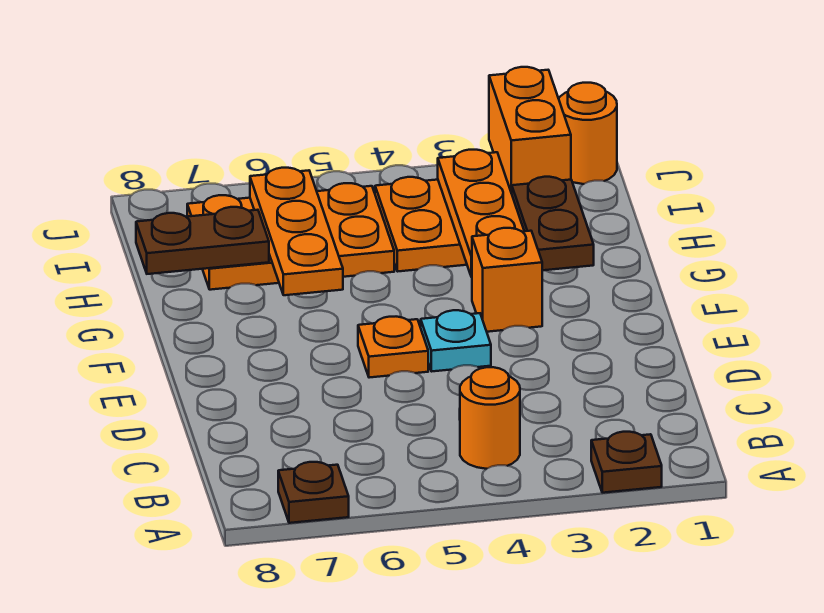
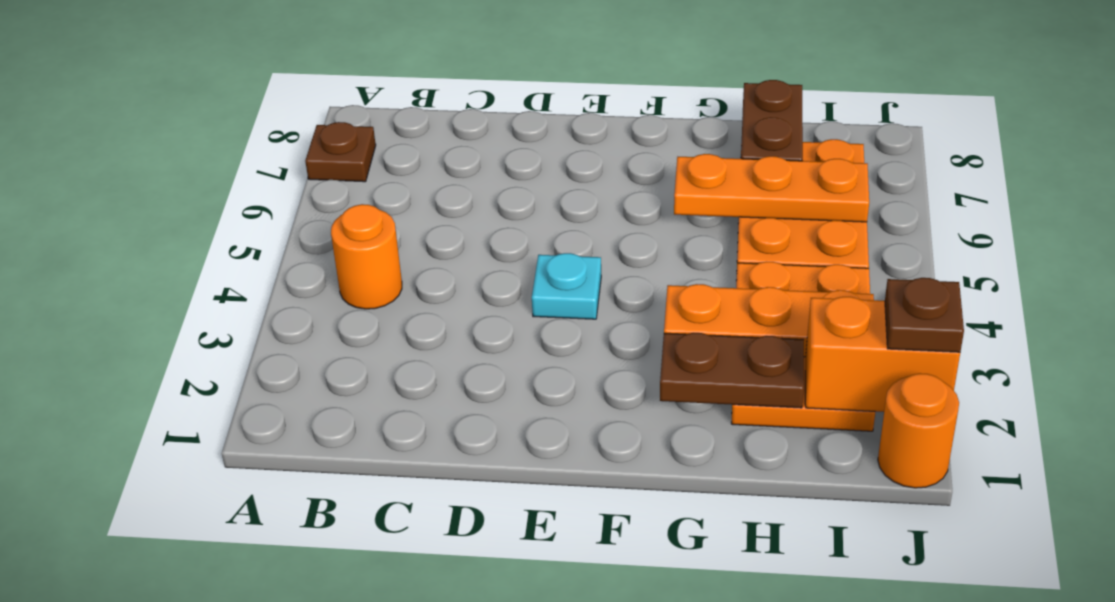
brown plate A2 level 1 -> brown plate J2 level 3
orange plate E5 level 1 -> none
orange brick F3 level 1 -> none

